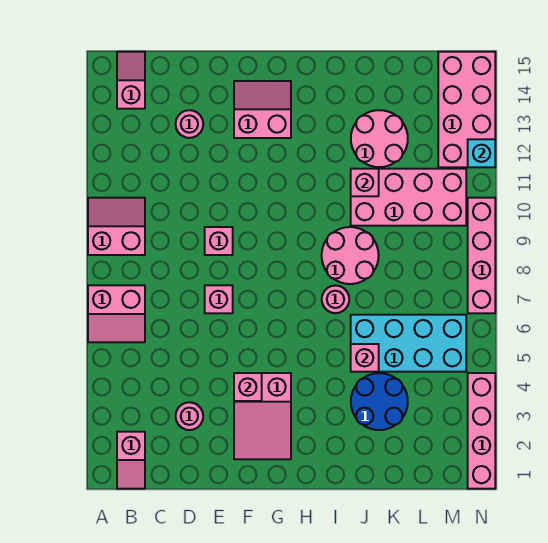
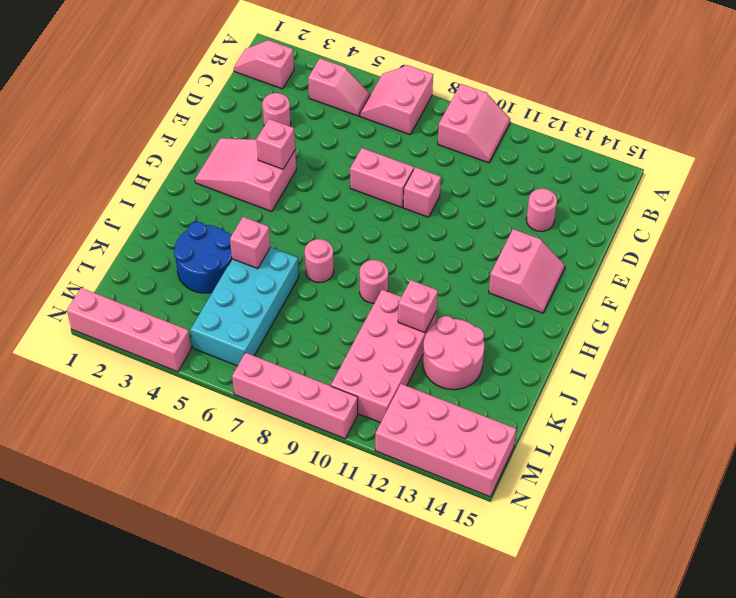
pink slope B14:B15 level 1 top 14 -> pink slope B4:B5 level 1 top 4
pink brick E7 level 1 -> pink brick E7:E8 level 1
pink round brick I8:J9 level 1 -> pink round brick I9 level 1
cyan brick N12 level 2 -> none

